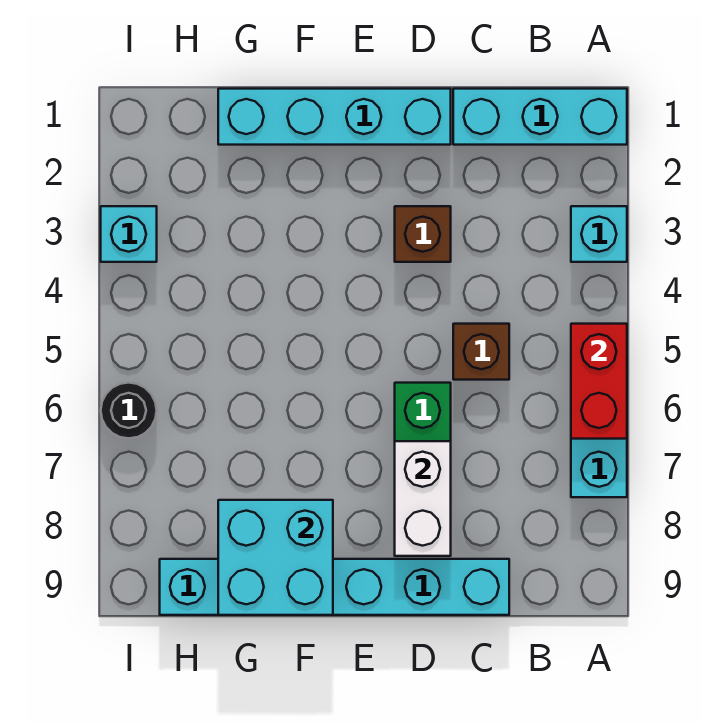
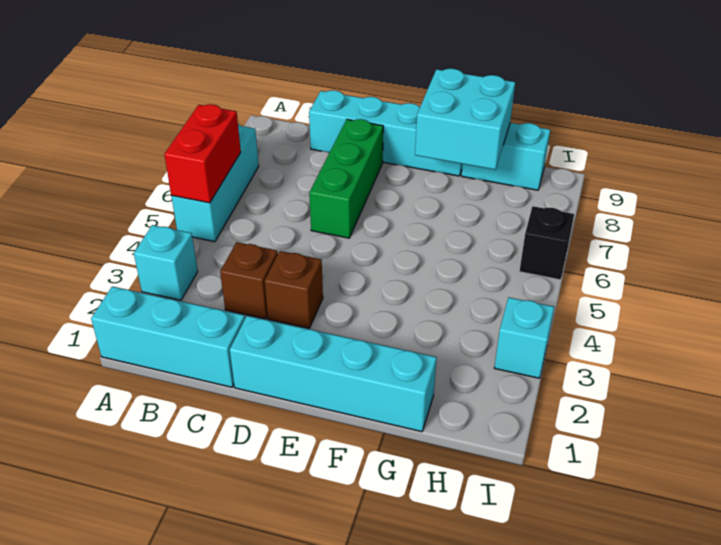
brown brick C5 level 1 -> brown brick C3 level 1
white brick D7:D8 level 2 -> none
black round brick I6 level 1 -> black brick I6 level 1

